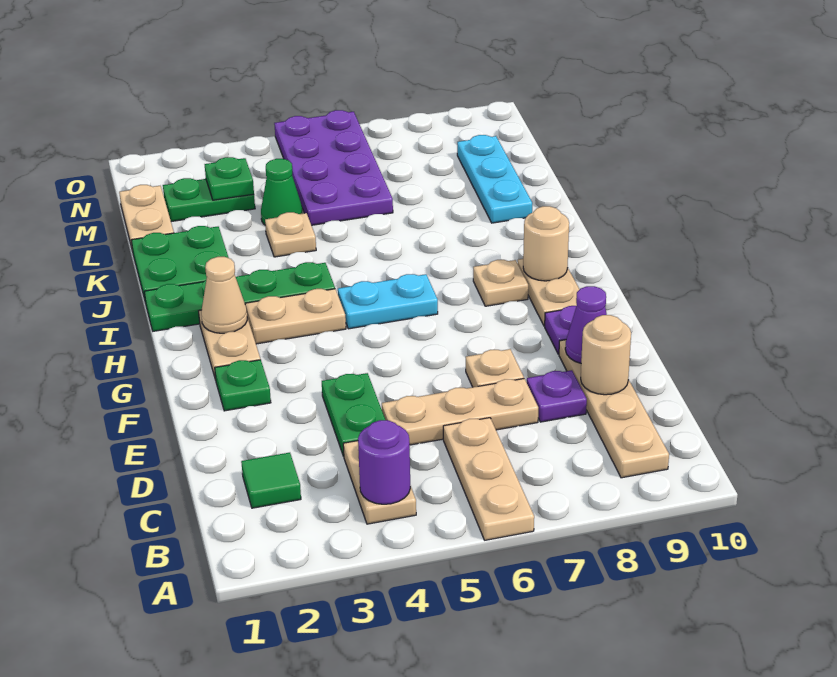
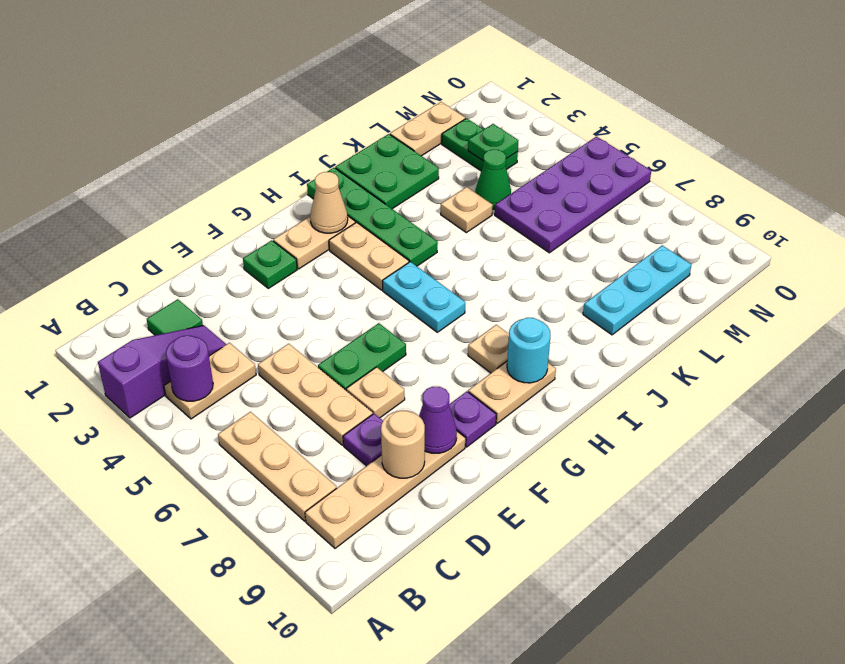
none -> purple slope A3:C3 level 1 top A
tan plate A6:C6 level 1 -> tan plate B6:B8 level 1
green plate D4:E4 level 1 -> green plate E6:F6 level 1
tan round brick H9 level 2 -> cyan round brick H9 level 2

